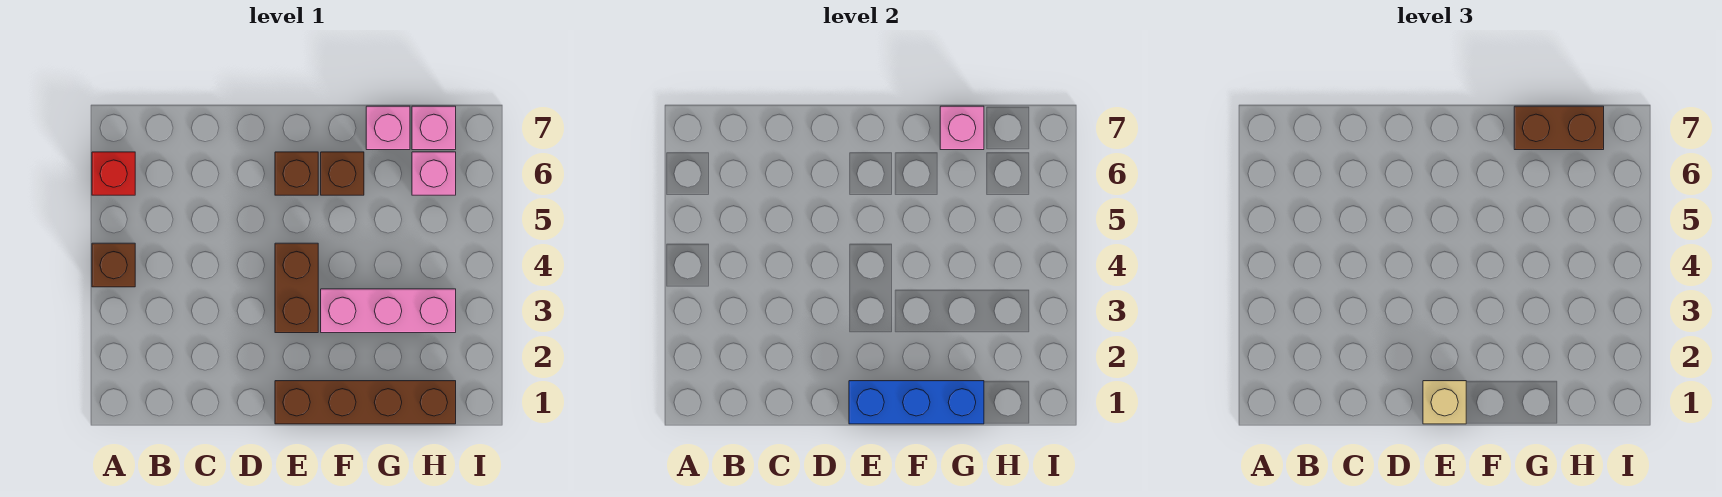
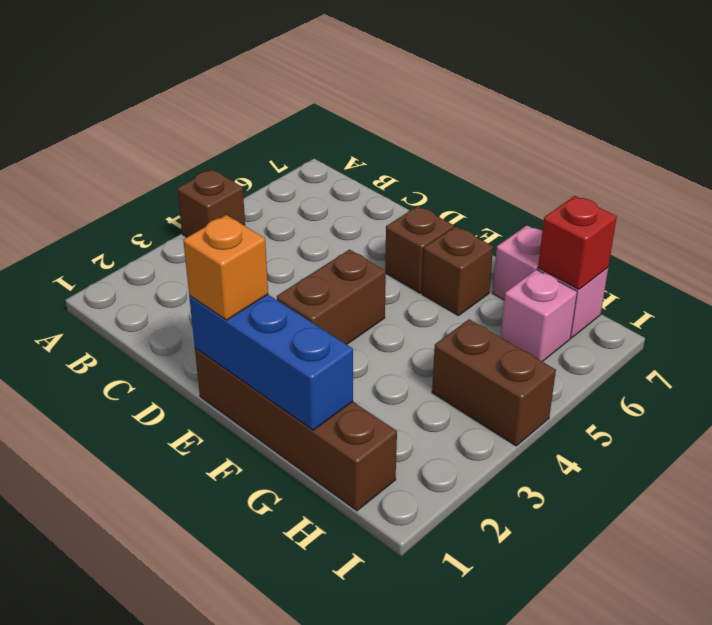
red brick A6 level 1 -> red brick H7 level 2
tan brick E1 level 3 -> orange brick E1 level 3
pink brick F3:H3 level 1 -> none
pink brick G7 level 2 -> none
brown brick G7:H7 level 3 -> brown brick H4:I4 level 1

